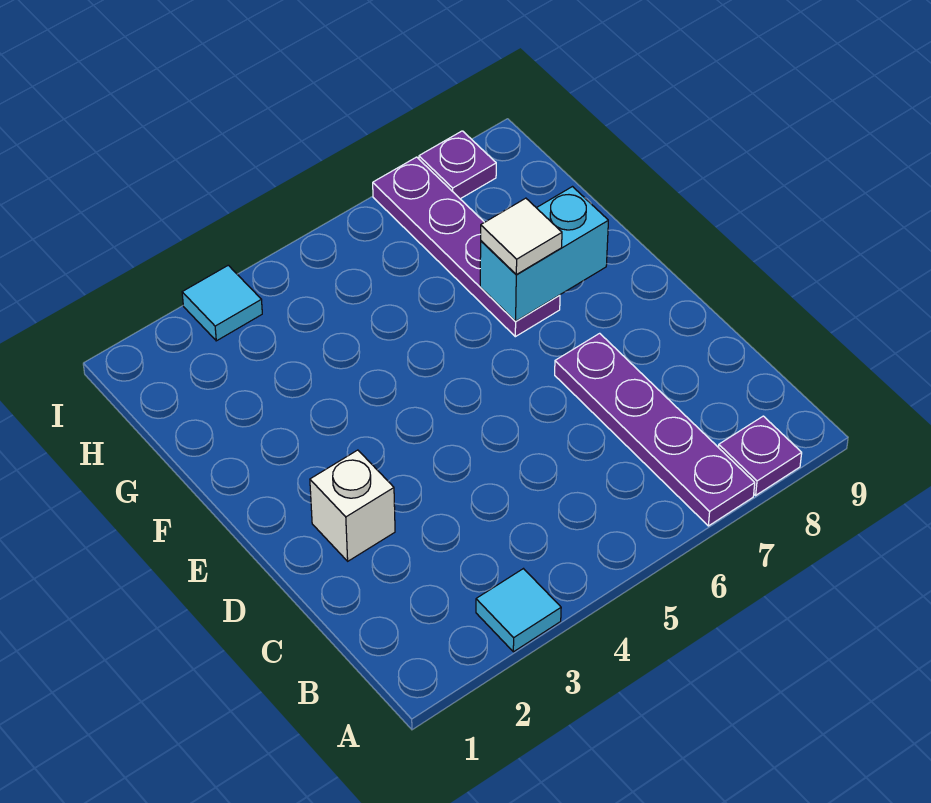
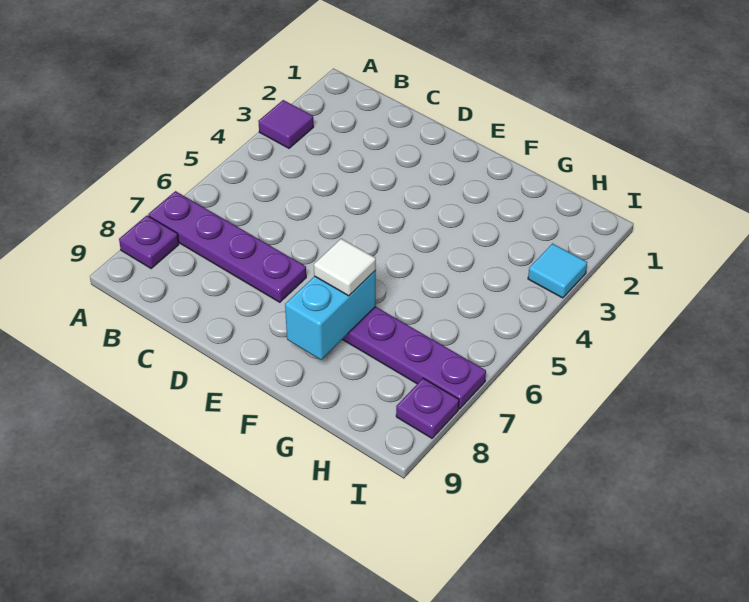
cyan tile A3 level 1 -> purple tile A3 level 1
white brick D2 level 1 -> none

